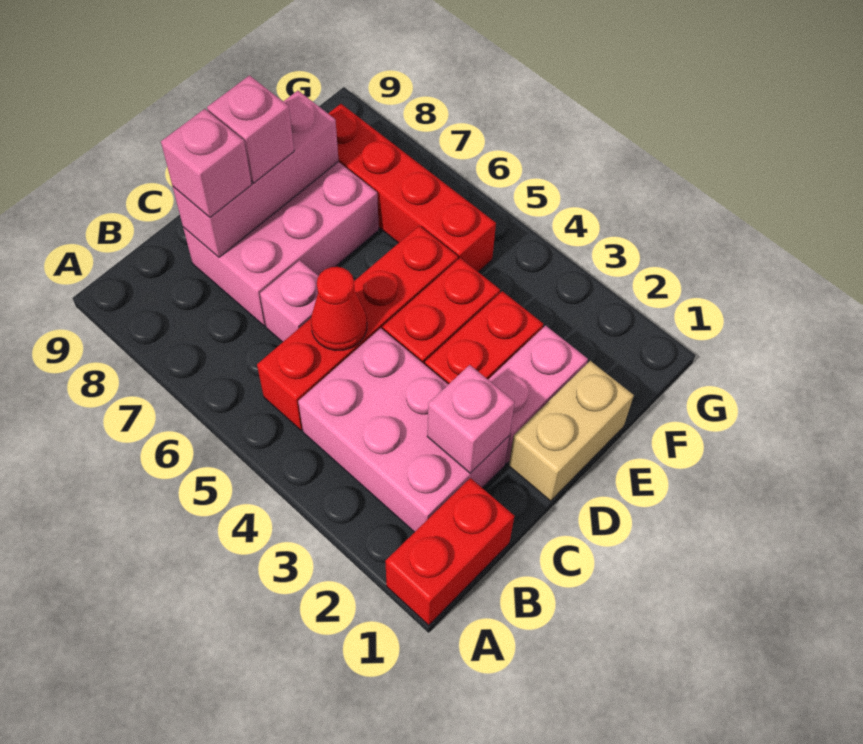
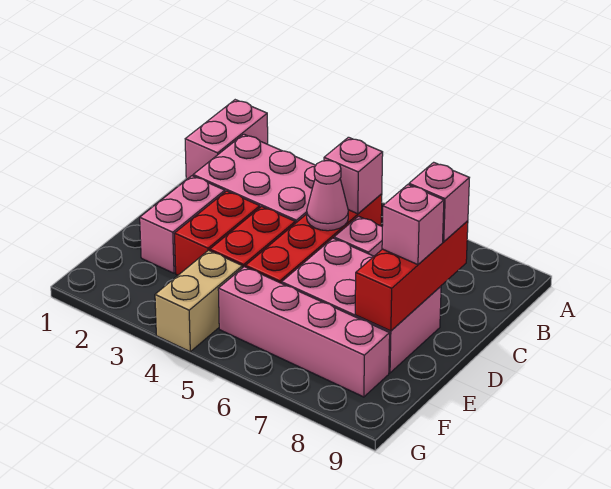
red brick A1:B1 level 1 -> pink brick A1:B1 level 1
pink brick C2 level 2 -> pink brick B5 level 2
red cone C5 level 2 -> pink cone C5 level 2
pink brick C7:E8 level 1 -> pink brick D6:E8 level 1
pink brick C8:E8 level 2 -> red brick C8:E8 level 2
tan brick D1:E1 level 1 -> tan brick F4:G4 level 1
red brick F5:F8 level 1 -> pink brick F5:F8 level 1

